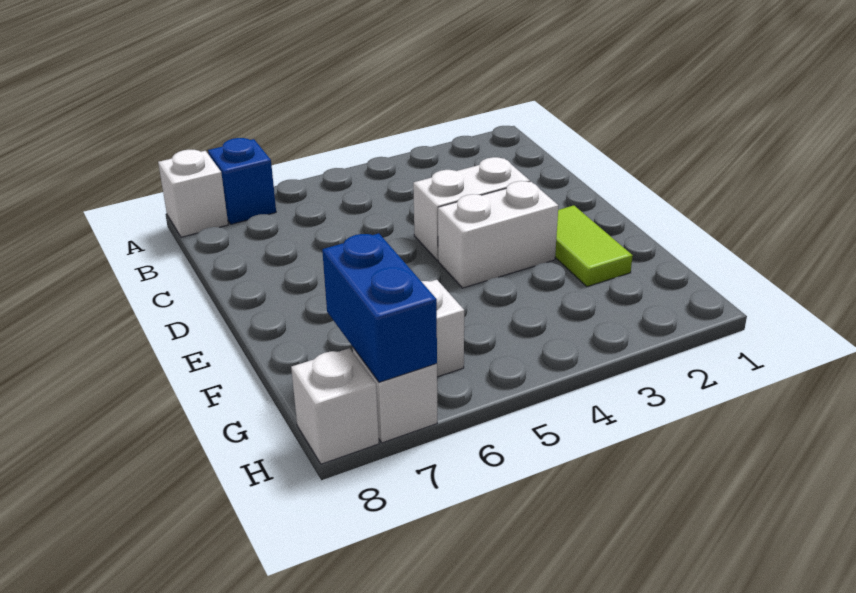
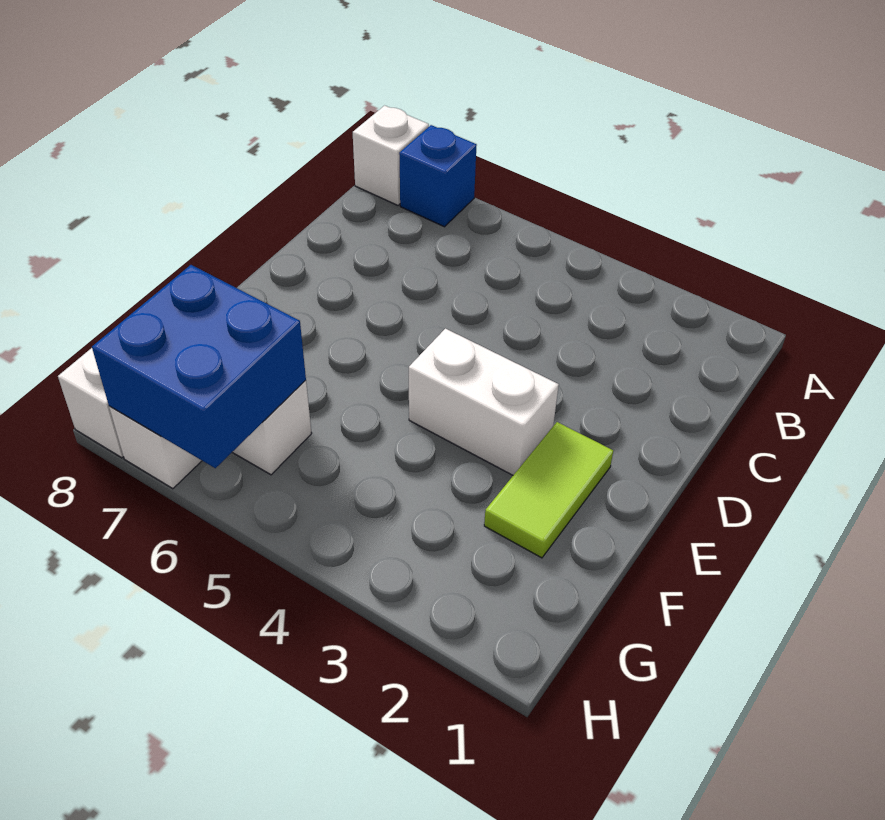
white brick D3:D4 level 1 -> none
blue brick G7:H7 level 2 -> blue brick G6:H7 level 2

